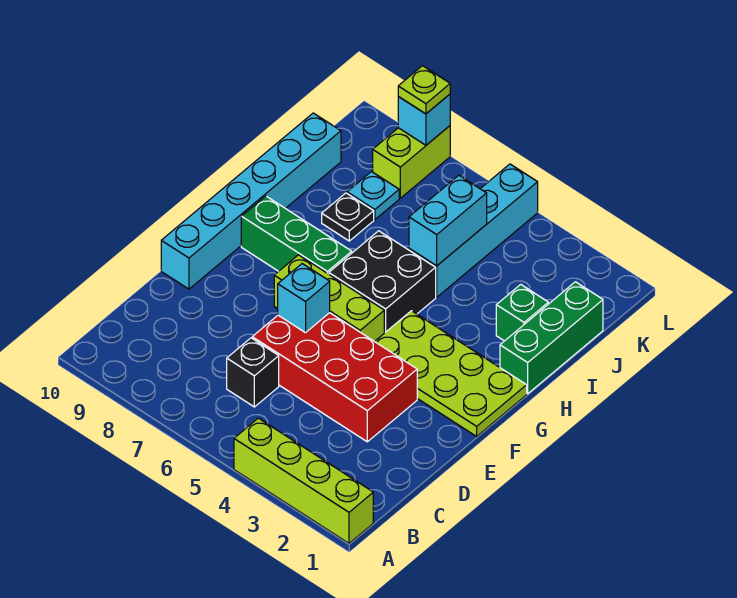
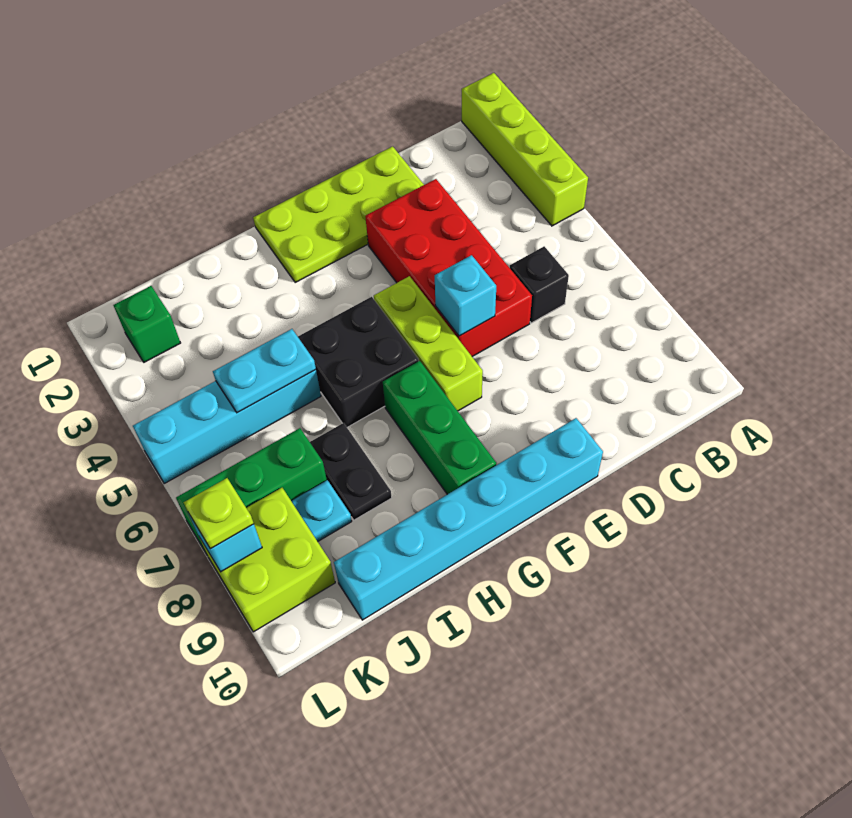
lime plate F1:G4 level 1 -> lime plate D1:G2 level 1
green brick H1:J1 level 1 -> green brick J7:L7 level 1
green brick I2 level 1 -> green brick K2 level 1
cyan brick I5:J5 level 2 -> cyan plate I5:J5 level 2
black plate I8 level 1 -> black plate I7:I8 level 1
lime brick K8:L8 level 1 -> lime brick K8:L9 level 1

